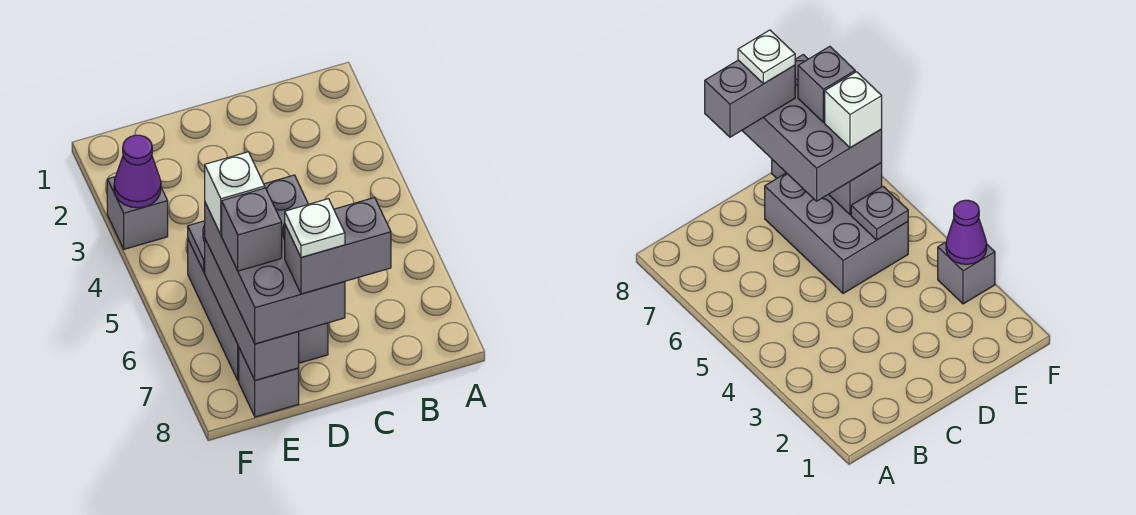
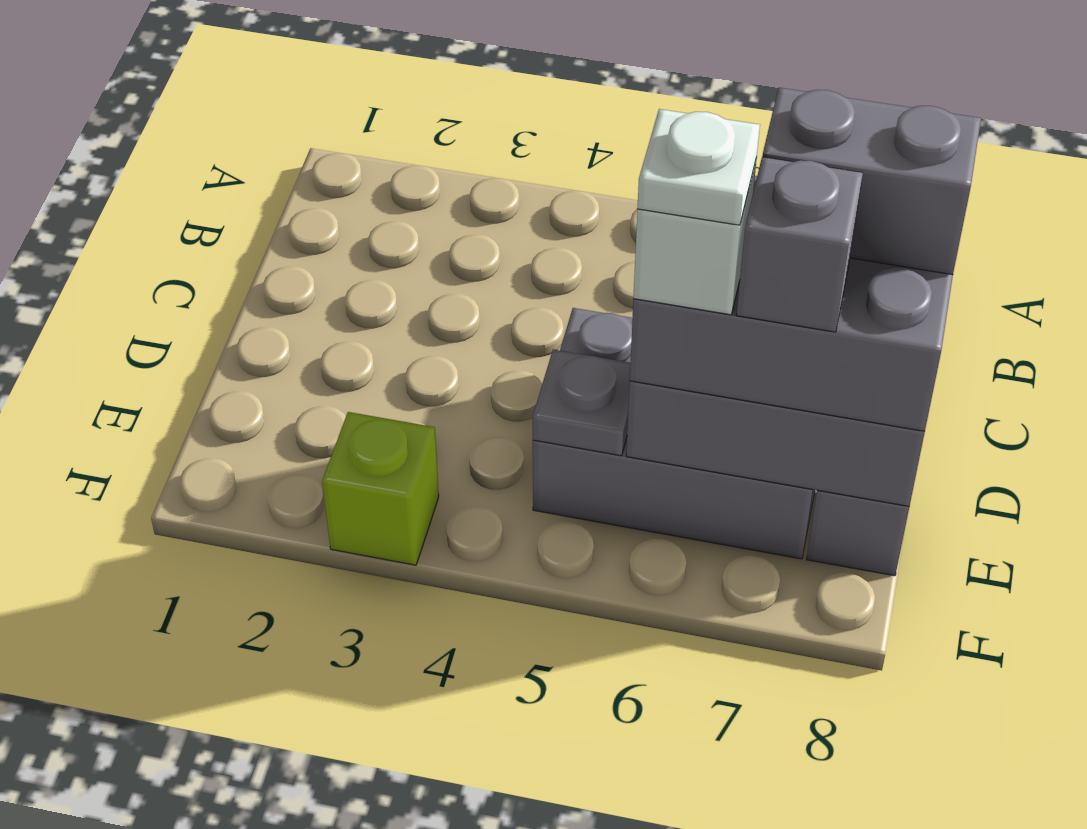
grey brick C8:D8 level 4 -> grey brick D7:D8 level 4
white plate D8 level 5 -> white plate E6 level 5
grey brick F3 level 1 -> lime brick F3 level 1
purple cone F3 level 2 -> none

